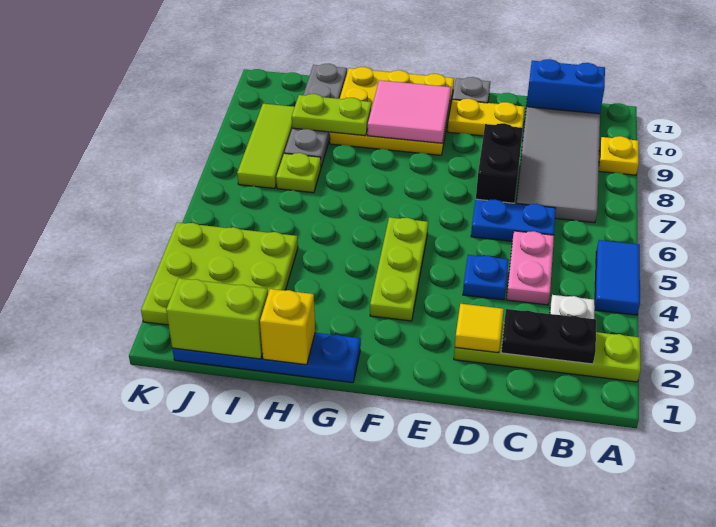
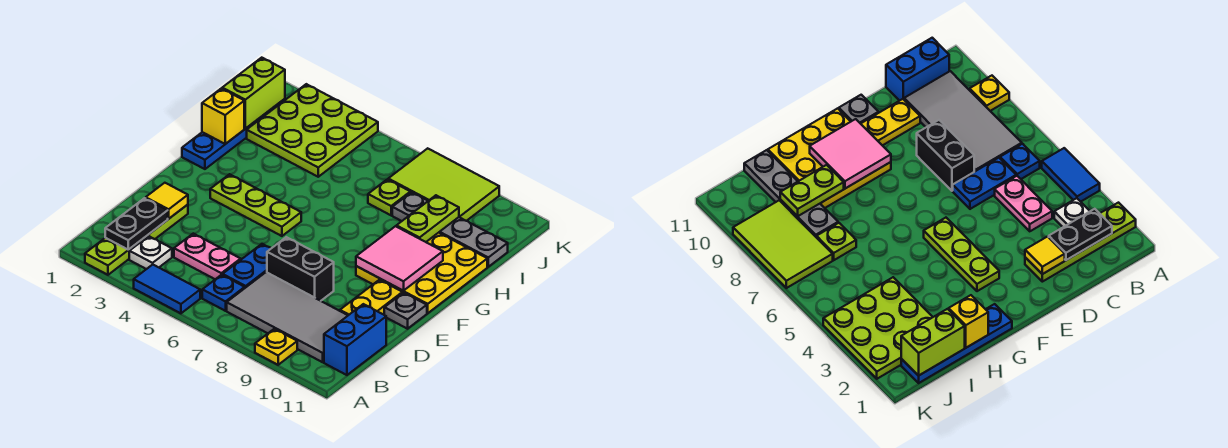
blue plate D4 level 1 -> blue plate B6 level 1
lime tile J7:J9 level 1 -> lime tile J7:K9 level 1

